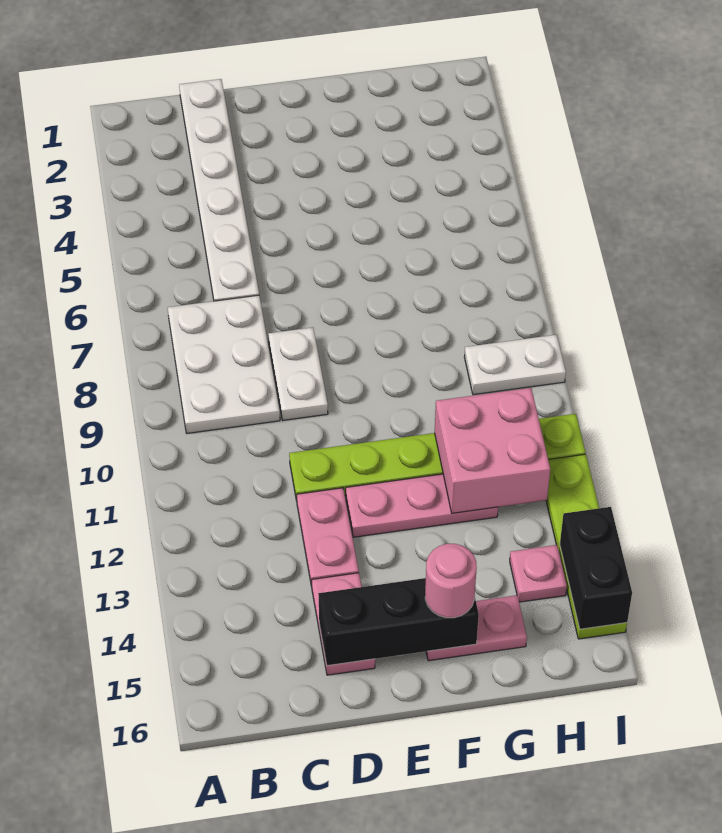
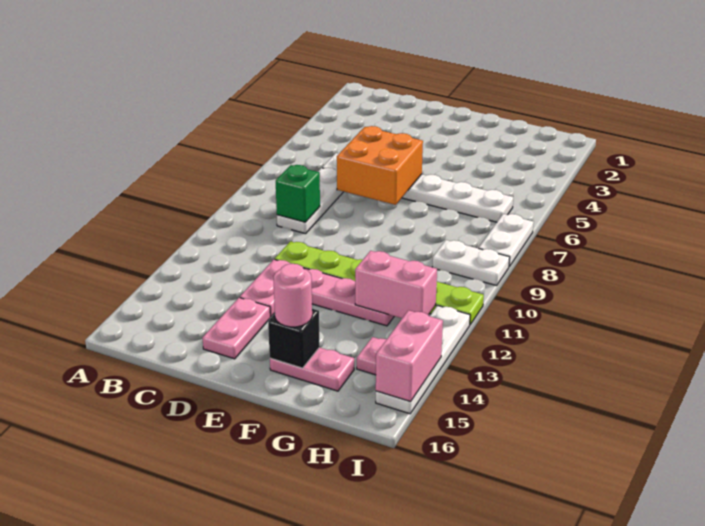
white plate B7:C9 level 1 -> white plate C7:C9 level 1
white plate C1:C6 level 1 -> white plate C6:H6 level 1
none -> green brick C9 level 2
none -> orange brick D6:E7 level 2
white plate D8:D9 level 1 -> white plate I7:I8 level 1
black brick D15:F15 level 2 -> black brick F15 level 2
pink brick G11:H12 level 2 -> pink brick G12:H12 level 2
lime plate I12:I15 level 1 -> white plate I12:I15 level 1
black brick I14:I15 level 2 -> pink brick I14:I15 level 2

